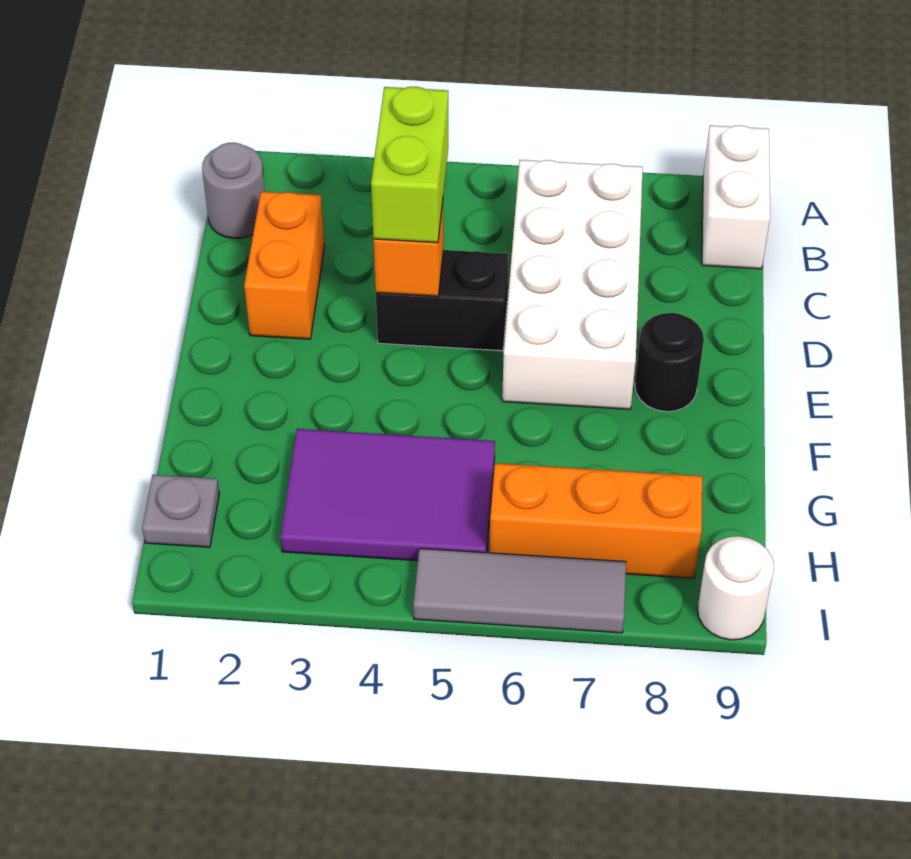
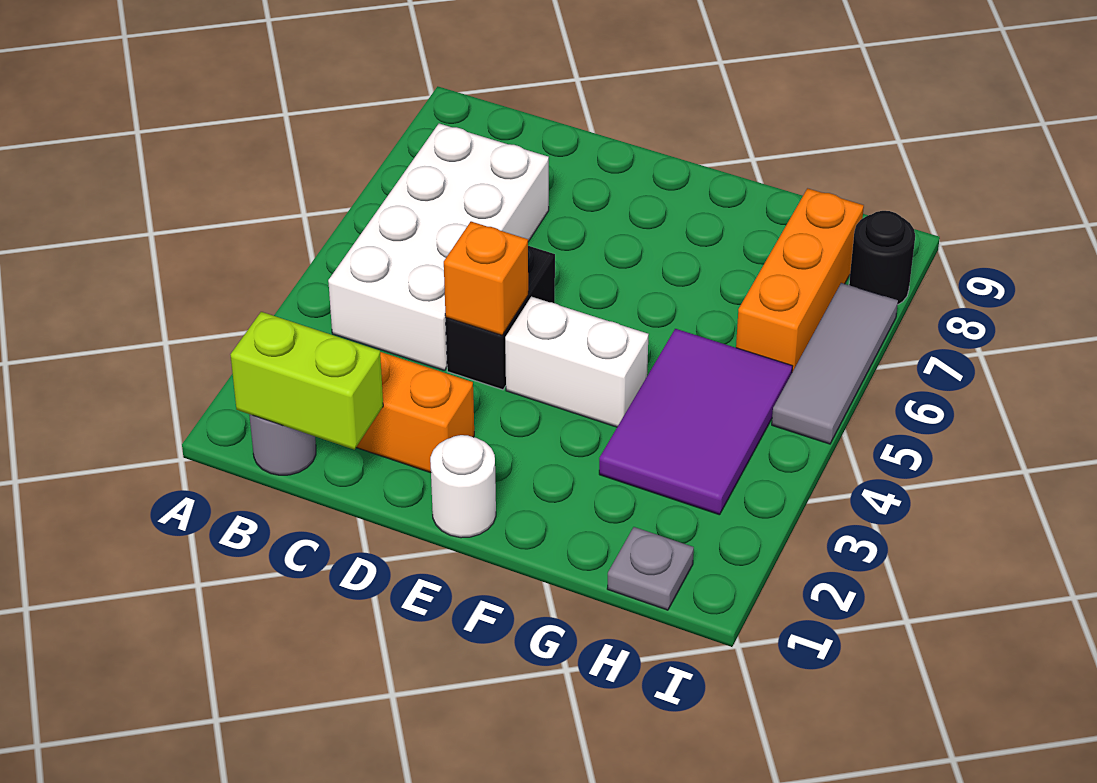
white brick A9:B9 level 1 -> white brick E4:F4 level 1
white brick B6:E7 level 1 -> white brick B4:C7 level 1
lime brick C4:D4 level 3 -> lime brick B1:C1 level 2
black round brick E8 level 1 -> black round brick I8 level 1
white round brick I9 level 1 -> white round brick E1 level 1

